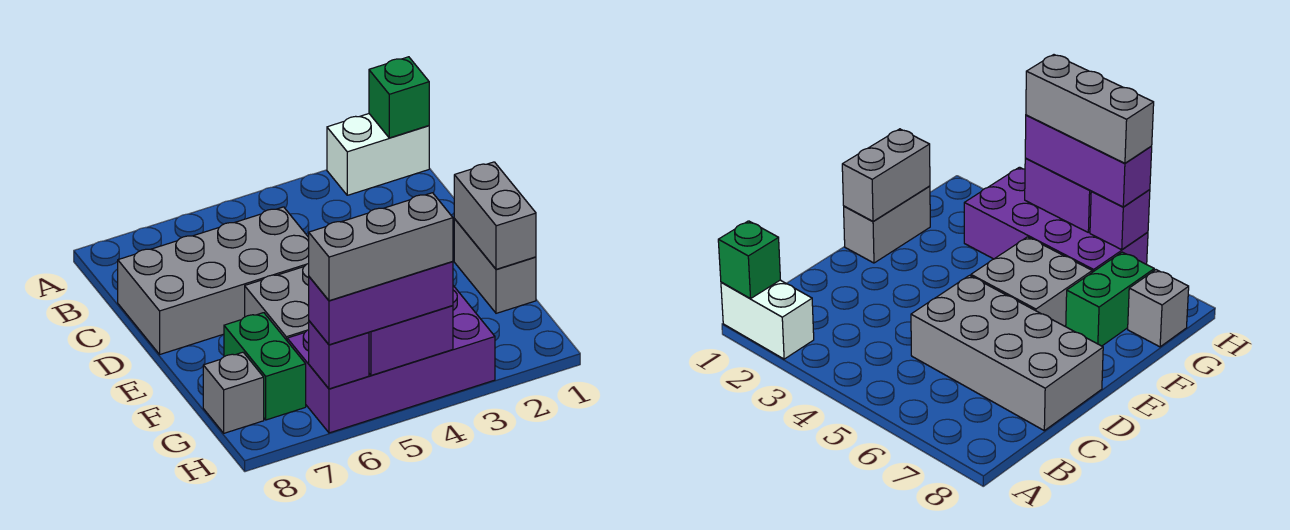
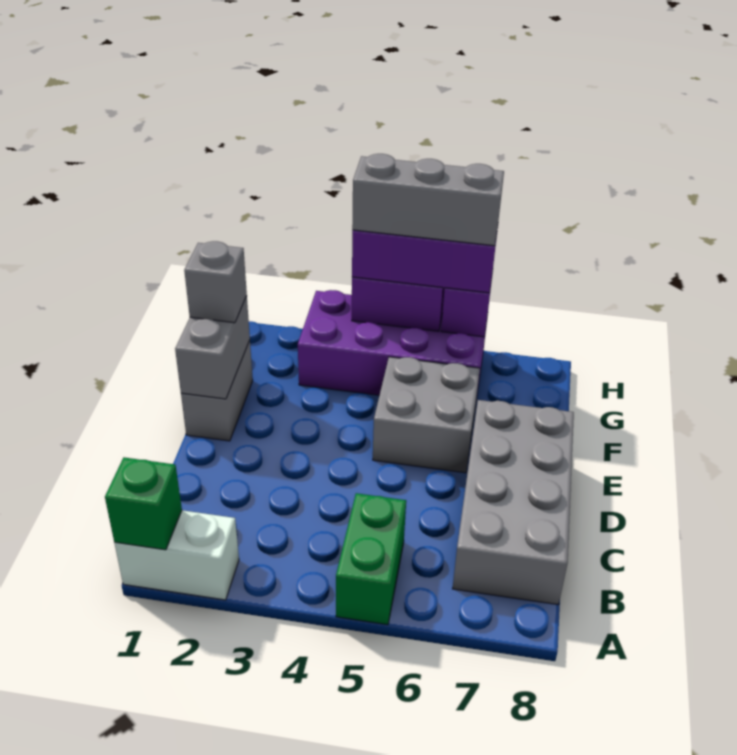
grey brick C5:D8 level 1 -> grey brick B7:E8 level 1
green brick F7:G7 level 1 -> green brick A5:B5 level 1
grey brick G8 level 1 -> grey brick F1 level 3

